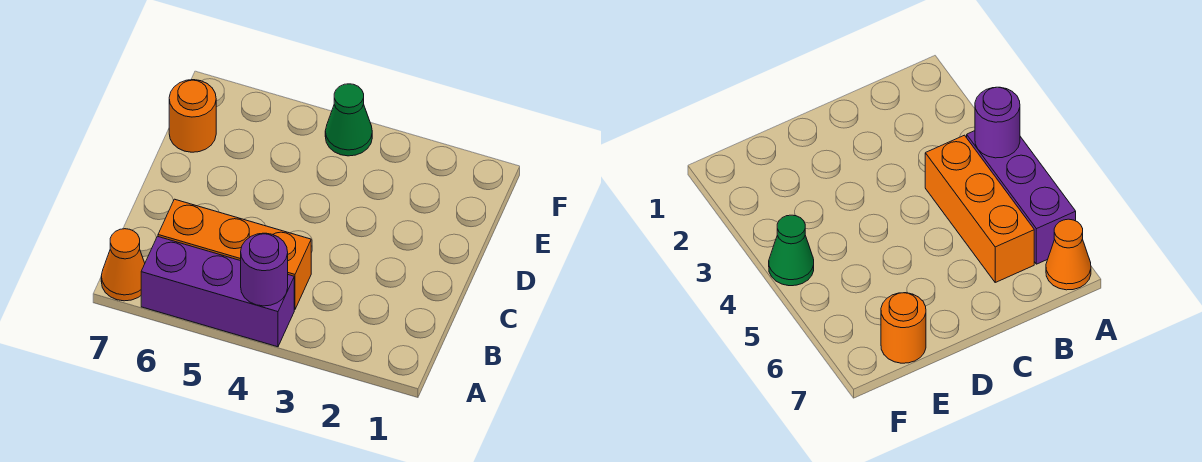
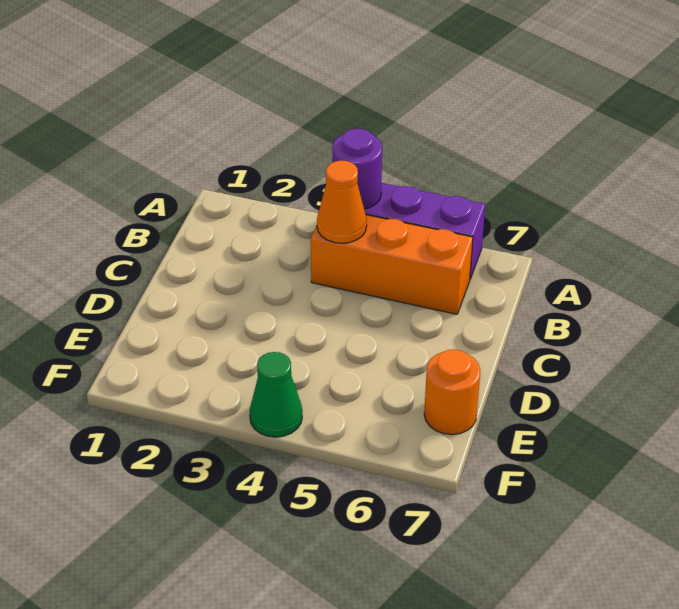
orange cone A7 level 1 -> orange cone B4 level 2

